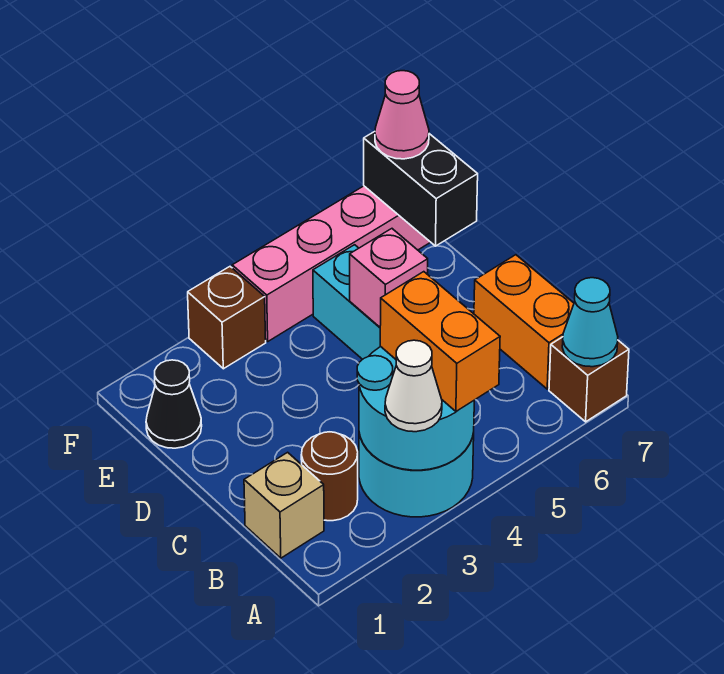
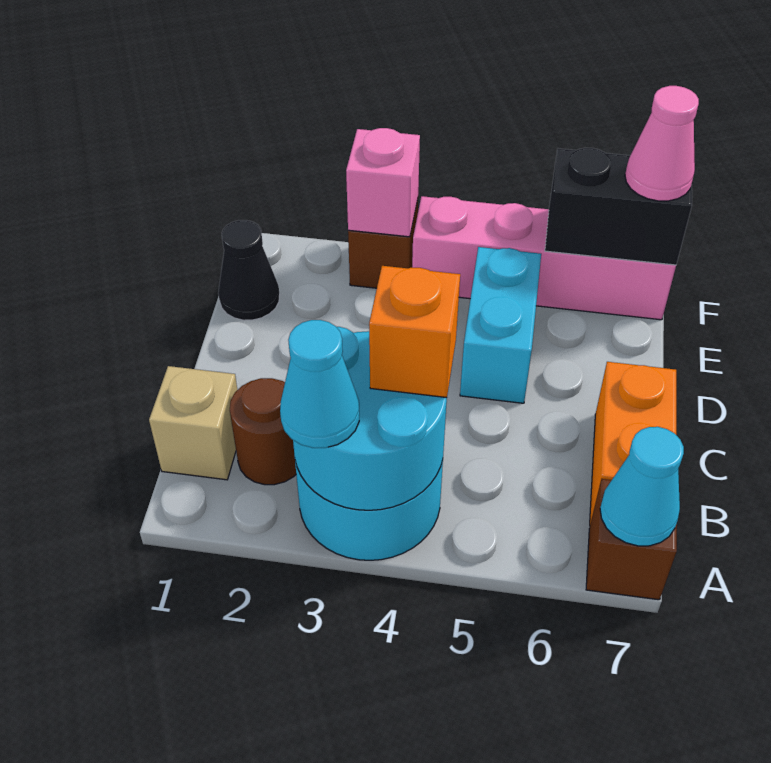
white cone A3 level 3 -> cyan cone A3 level 3
orange brick A4:B4 level 3 -> orange brick B4 level 3
pink brick D5 level 2 -> pink brick F3 level 2
black brick E7:F7 level 2 -> black brick F6:F7 level 2

